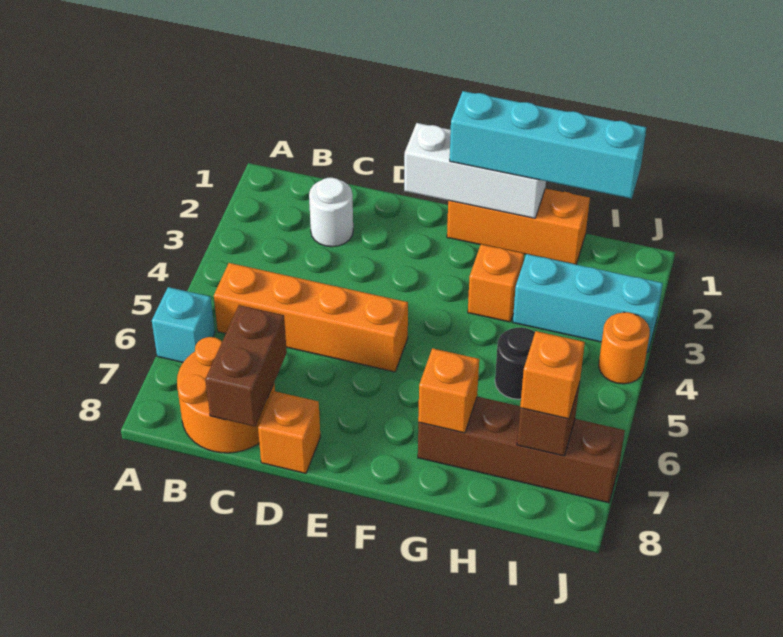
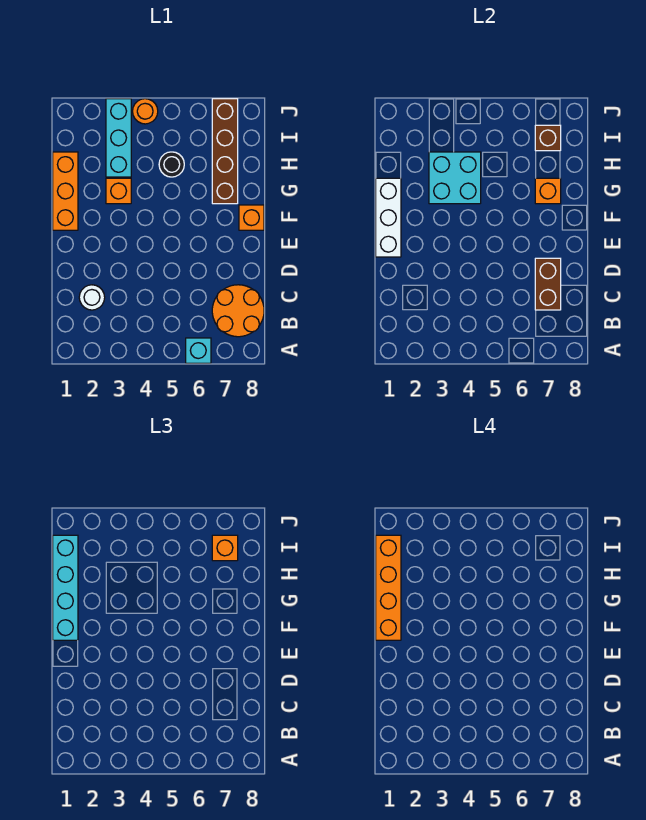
orange brick B5:E5 level 1 -> orange brick F1:I1 level 4
brown brick C7:C8 level 2 -> brown brick C7:D7 level 2
orange brick D8 level 1 -> orange brick F8 level 1
none -> cyan brick G3:H4 level 2

